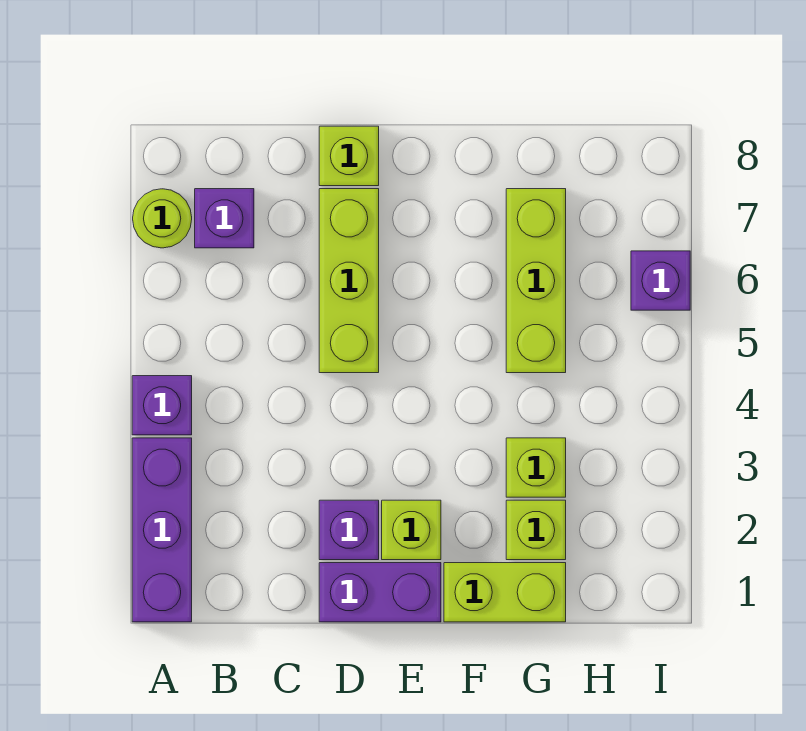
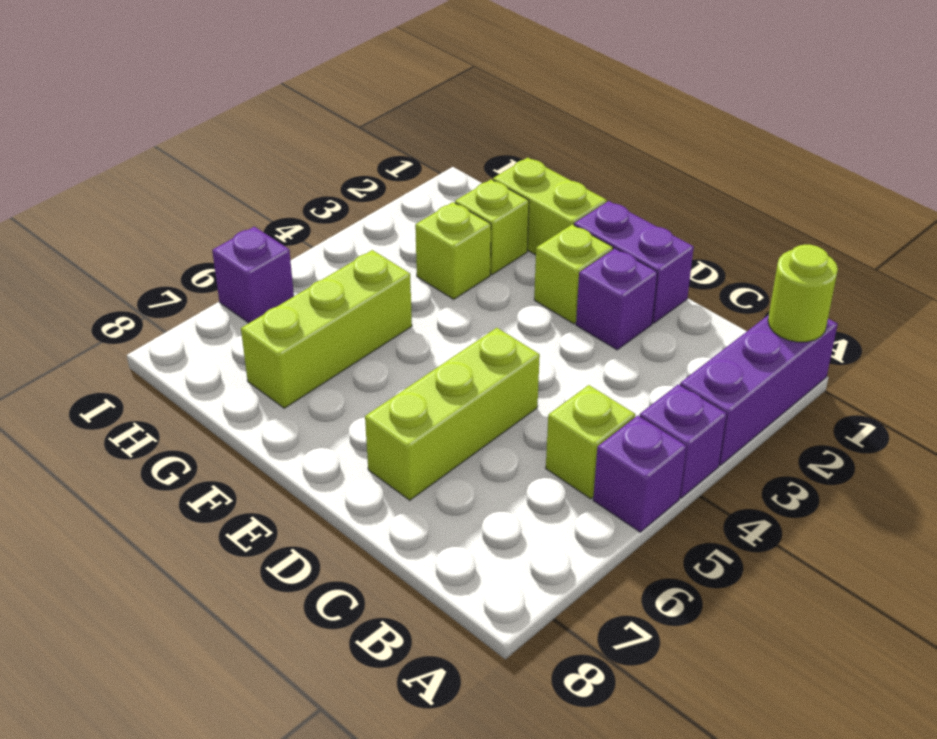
lime round brick A7 level 1 -> lime round brick A1 level 2
purple brick B7 level 1 -> purple brick A5 level 1
lime brick D8 level 1 -> lime brick B5 level 1

